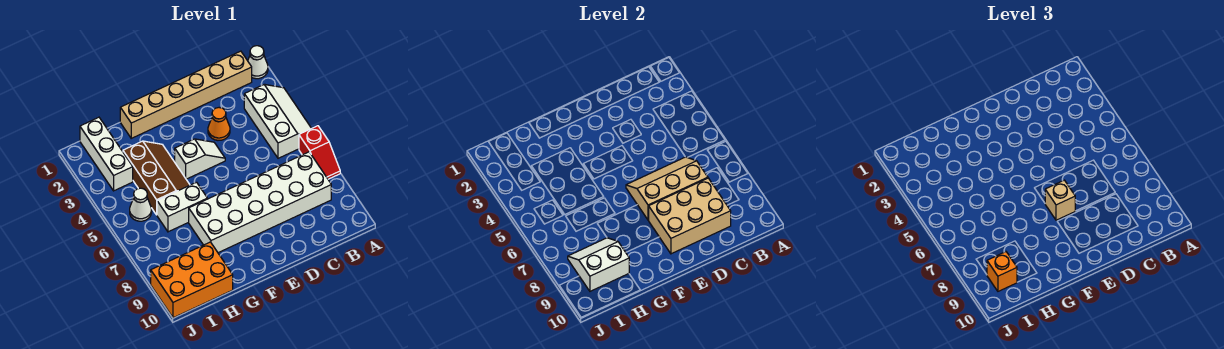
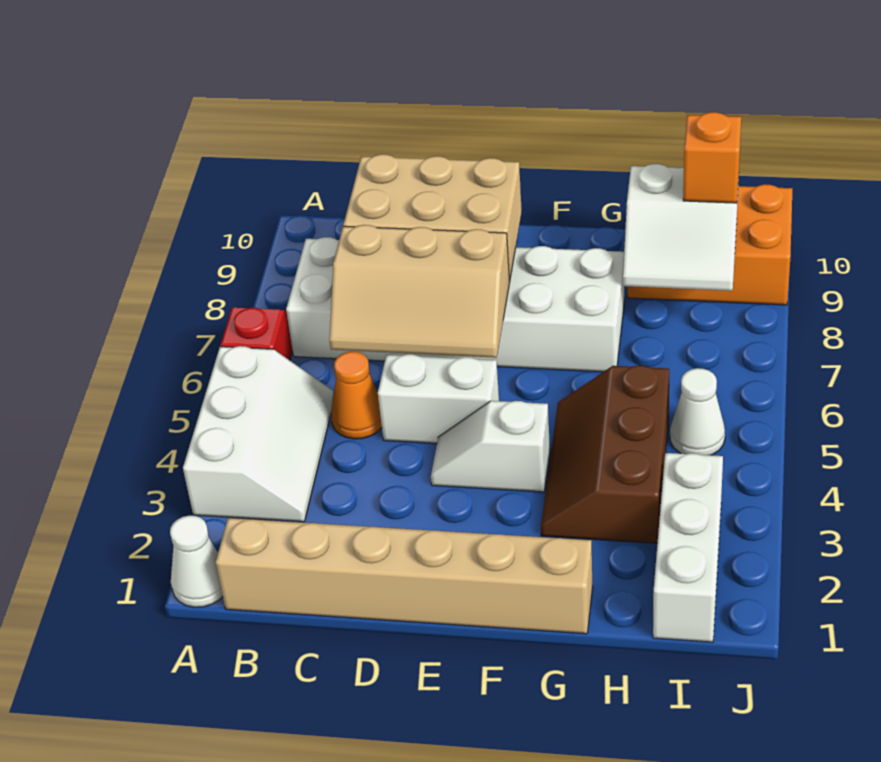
white slope A3:B5 level 1 top B -> white slope A3:B5 level 1 top A
orange cone D3 level 1 -> orange cone C5 level 1
tan brick E7 level 3 -> none
white brick G6:H6 level 1 -> white brick D5:E5 level 1

